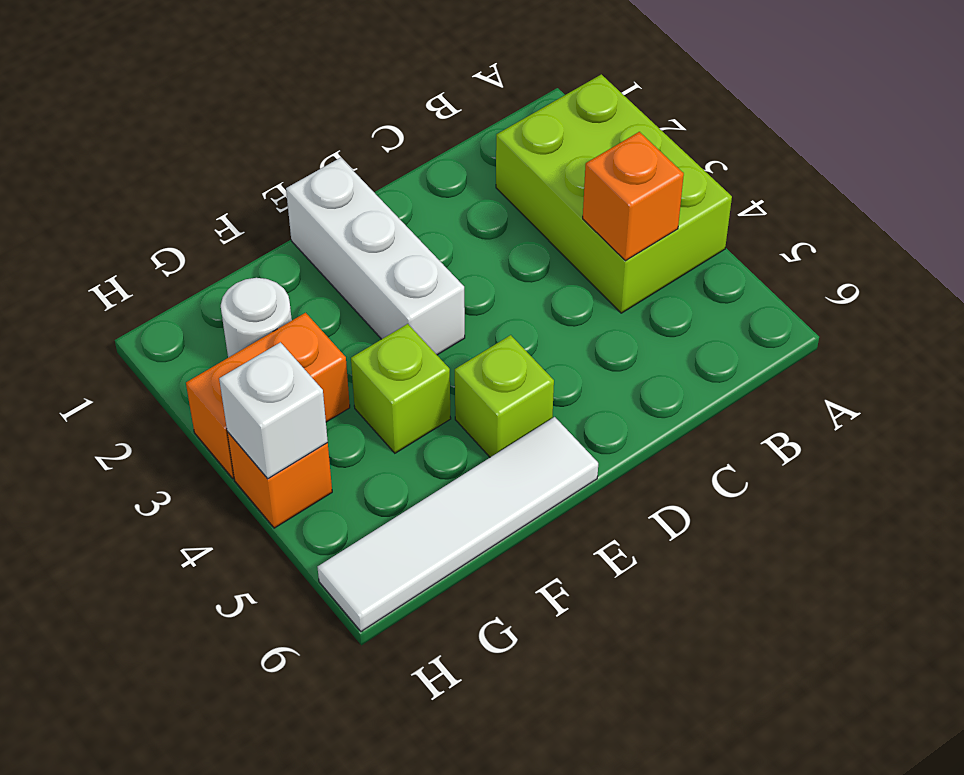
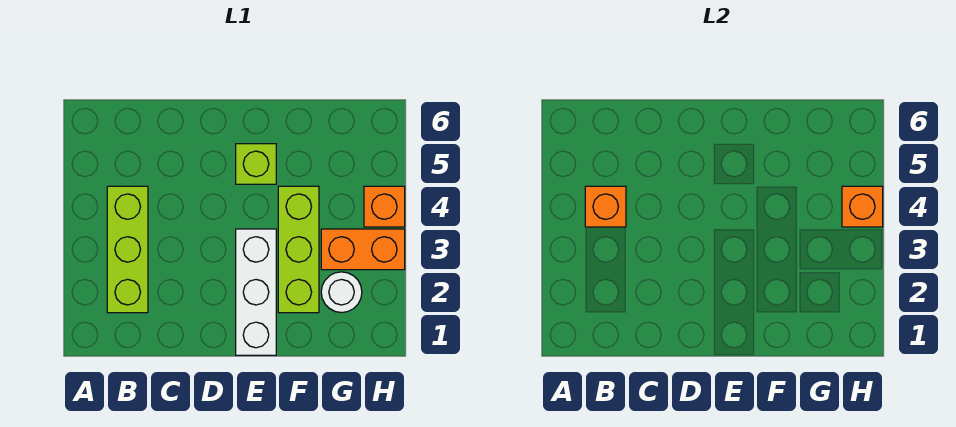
lime brick A2:B4 level 1 -> lime brick B2:B4 level 1
white tile E6:H6 level 1 -> none
lime brick F4 level 1 -> lime brick F2:F4 level 1
white brick H4 level 2 -> orange brick H4 level 2

